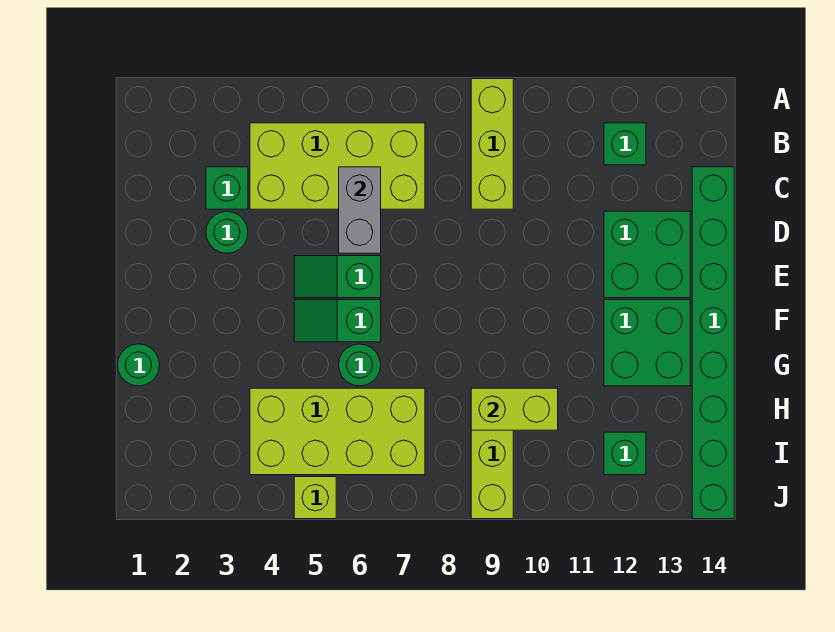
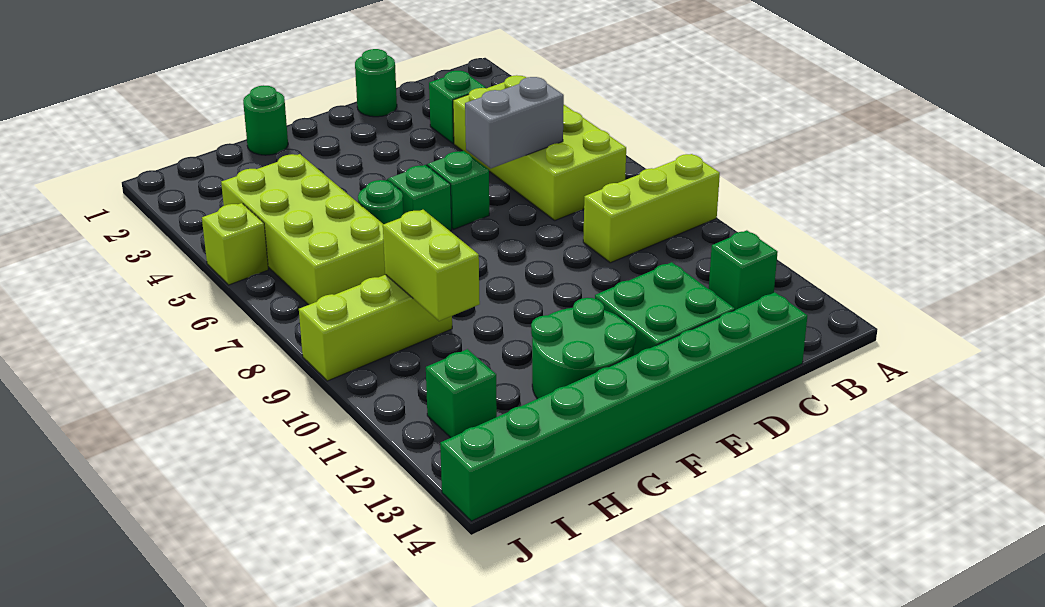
green round brick D3 level 1 -> green round brick D1 level 1
green brick F12:G13 level 1 -> green round brick F12:G13 level 1

